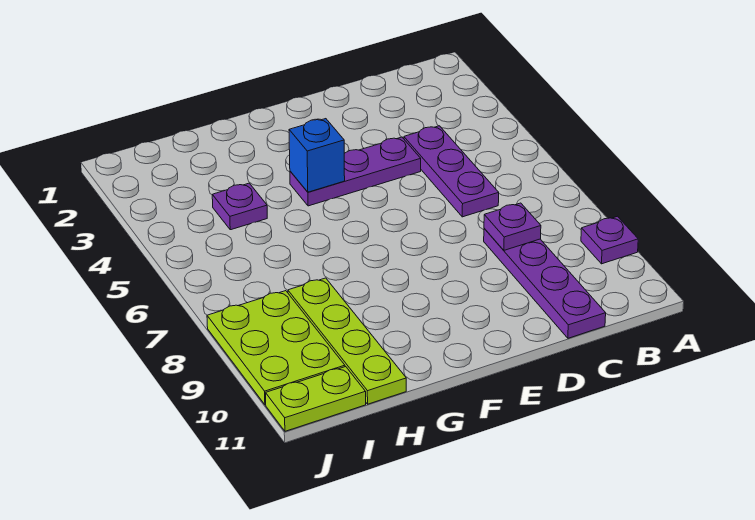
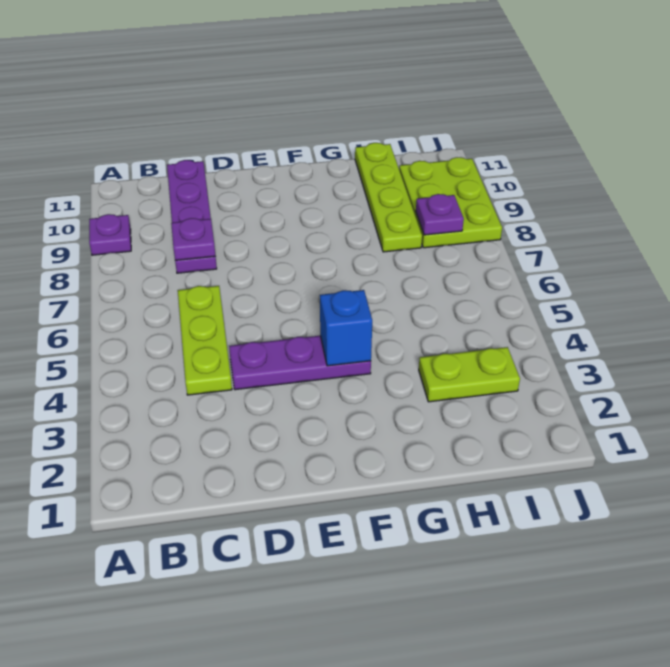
purple plate C4:C6 level 1 -> lime plate C4:C6 level 1
purple plate H4 level 1 -> purple plate I8 level 2
lime plate I11:J11 level 1 -> lime plate H3:I3 level 1

